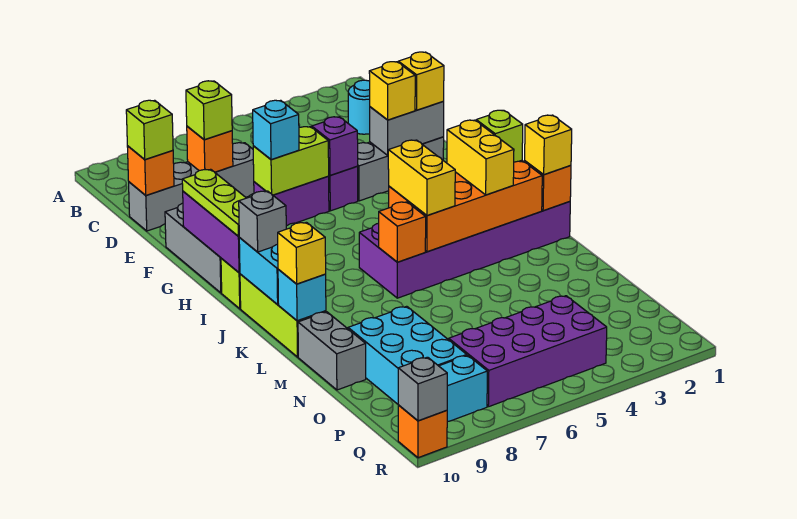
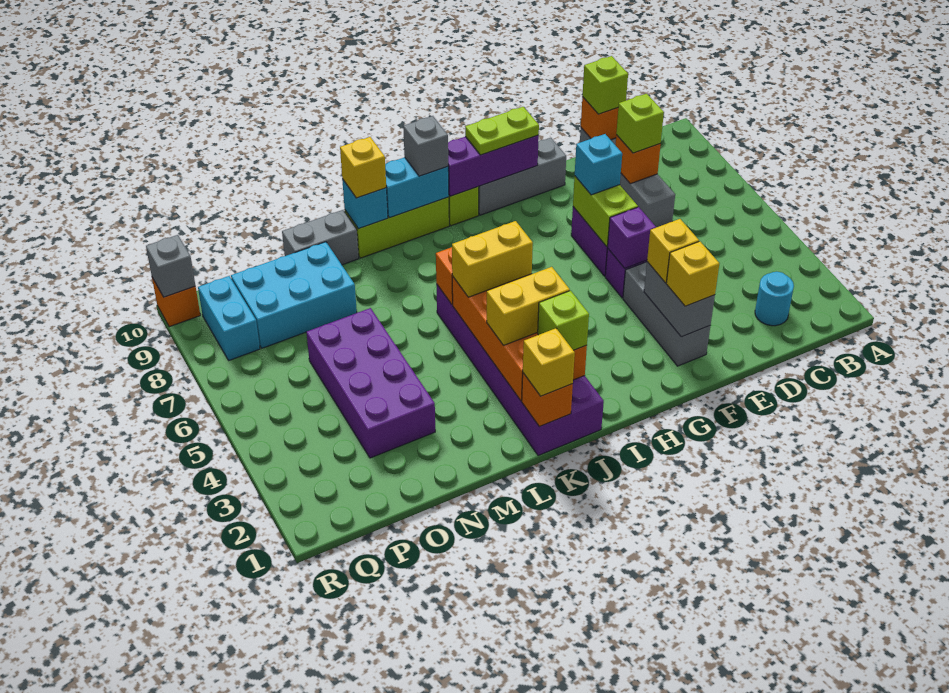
lime plate G10:I10 level 3 -> lime plate G10:H10 level 3
purple brick P4:Q7 level 1 -> purple brick N3:O6 level 1

